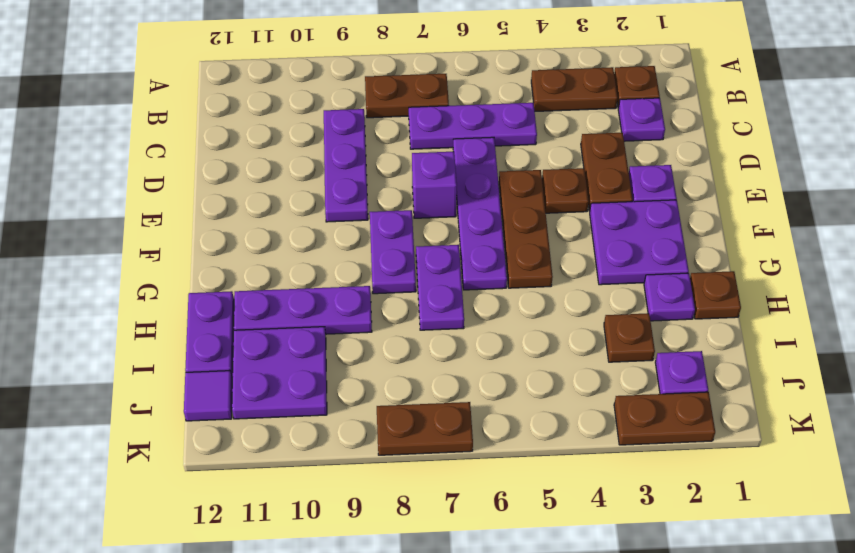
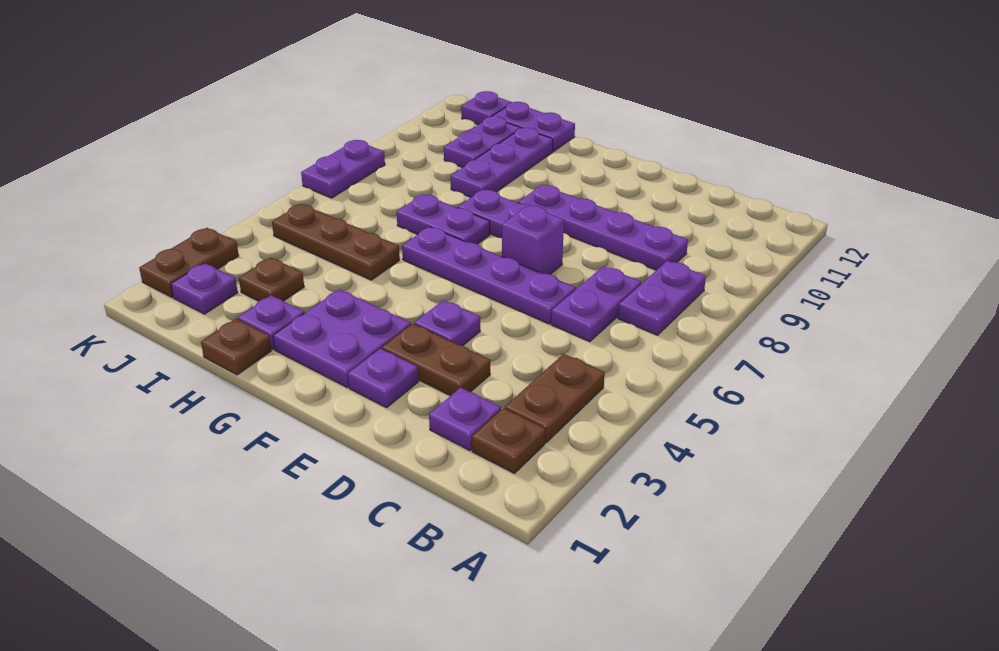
brown plate B7:B8 level 1 -> purple plate B7:B8 level 1
purple plate C5:C7 level 1 -> purple plate C6:C7 level 1
purple plate C9:E9 level 1 -> purple plate C9:F9 level 1
brown plate E4 level 1 -> purple plate E4 level 1
brown plate E5:G5 level 1 -> brown plate H5:J5 level 1
purple plate I10:J11 level 1 -> purple plate I10:I11 level 1
purple tile J12 level 1 -> purple plate J12 level 1
brown plate K7:K8 level 1 -> purple plate K7:K8 level 1

